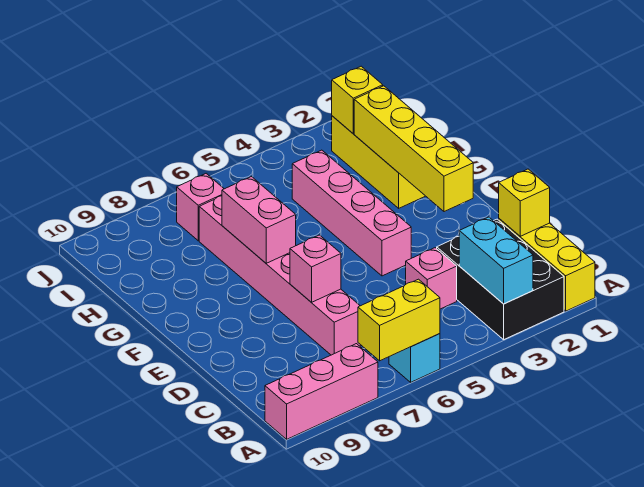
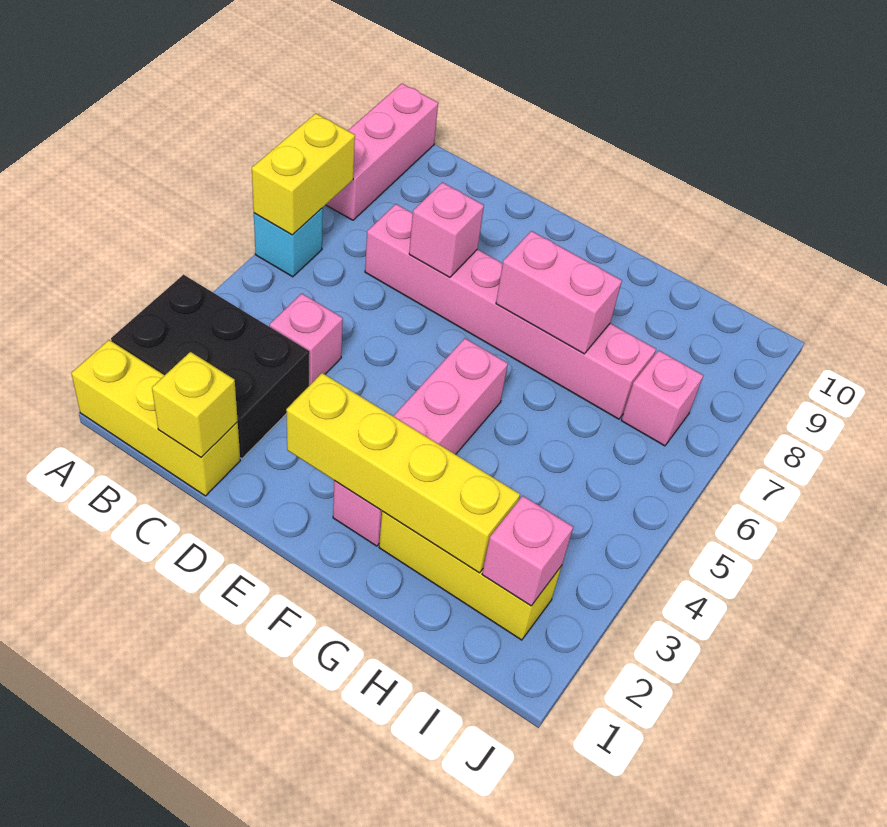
cyan brick A3:B3 level 2 -> none
pink brick E4:H4 level 1 -> pink brick F2:F5 level 1
yellow brick I2 level 2 -> pink brick I2 level 2

